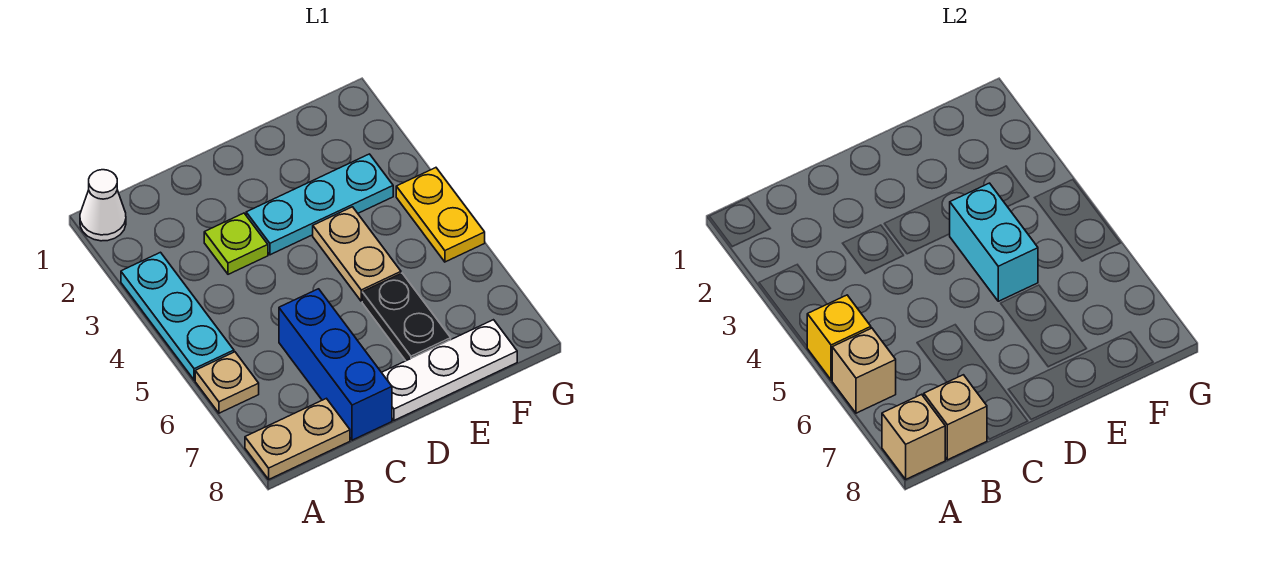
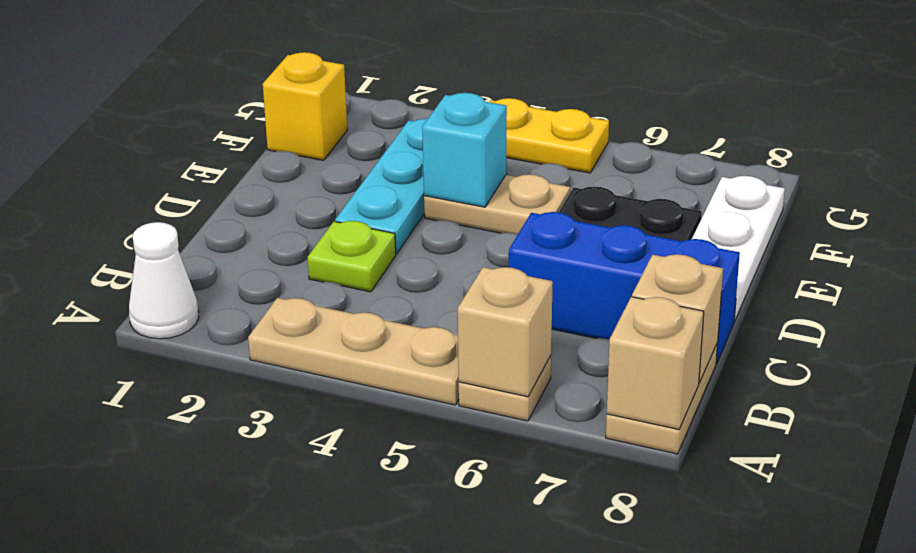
cyan plate A3:A5 level 1 -> tan plate A3:A5 level 1
yellow brick A5 level 2 -> yellow brick F1 level 1
cyan brick E4:E5 level 2 -> cyan brick E4 level 2

